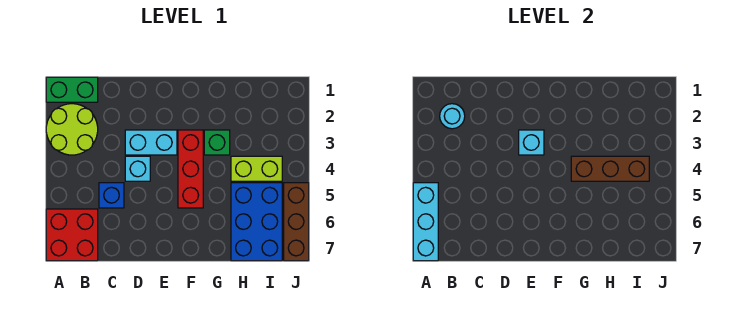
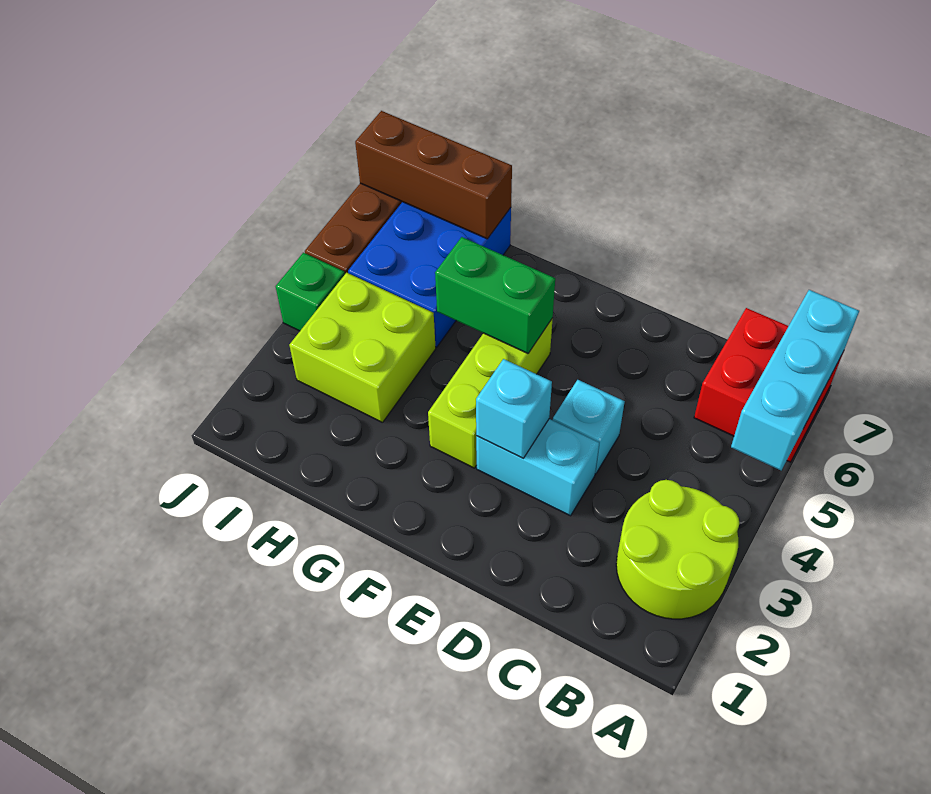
green brick A1:B1 level 1 -> green brick F5:G5 level 2
cyan round brick B2 level 2 -> none
blue brick C5 level 1 -> none
red brick F3:F5 level 1 -> lime brick F3:F5 level 1
green brick G3 level 1 -> green brick J4 level 1
brown brick G4:I4 level 2 -> brown brick H7:J7 level 2
lime brick H4:I4 level 1 -> lime brick H3:I4 level 1

